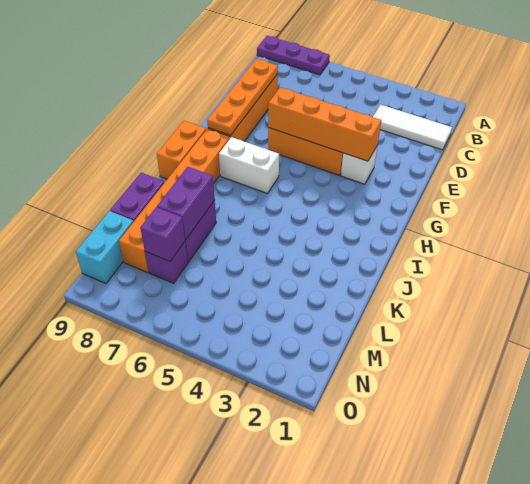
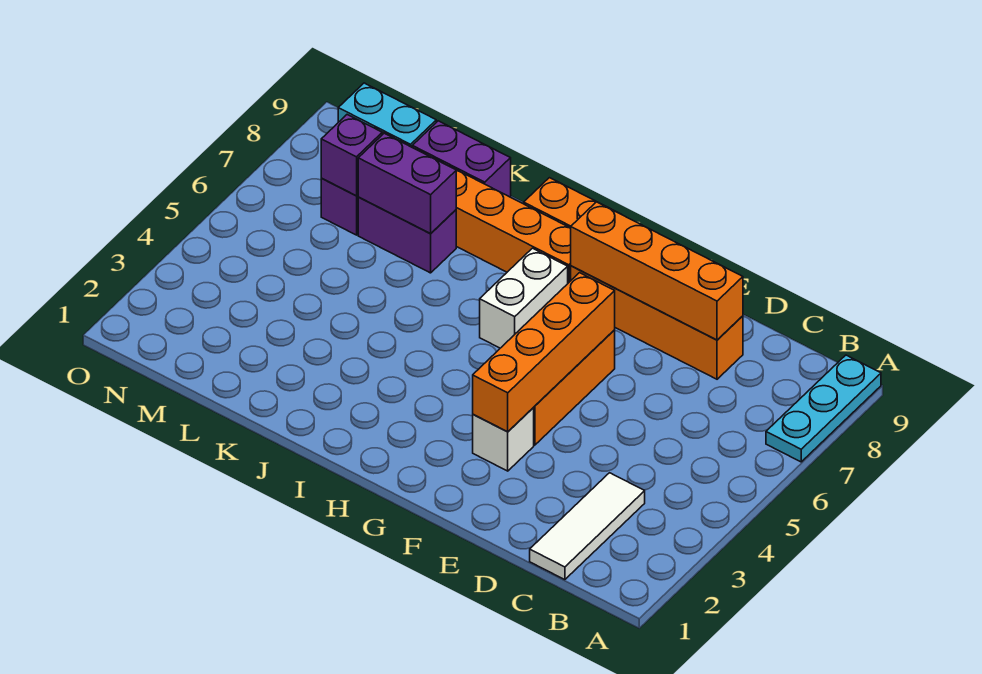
purple plate A7:A9 level 1 -> cyan plate A7:A9 level 1
orange plate D8:G8 level 2 -> orange brick D8:G8 level 2

